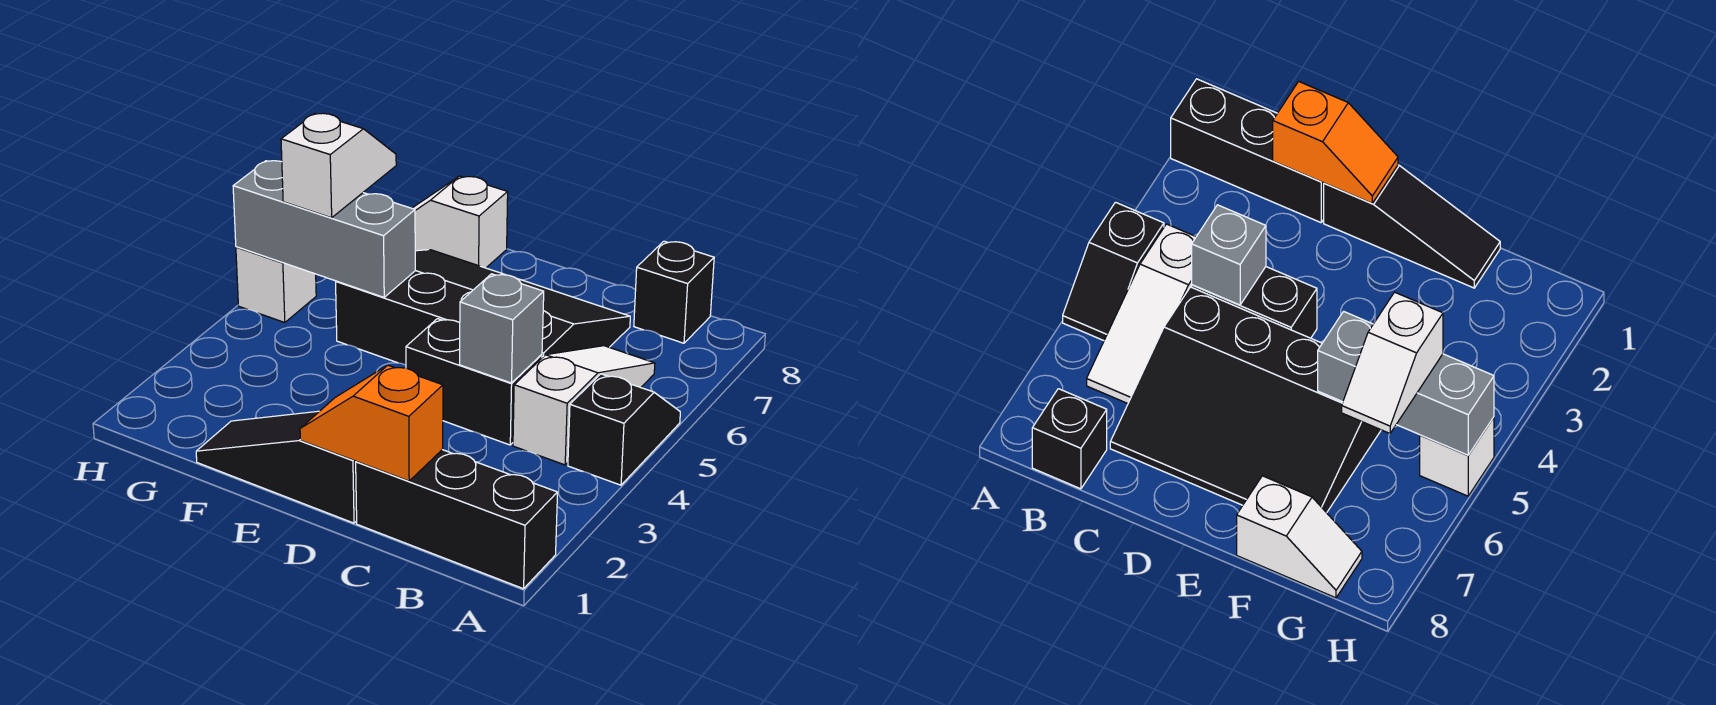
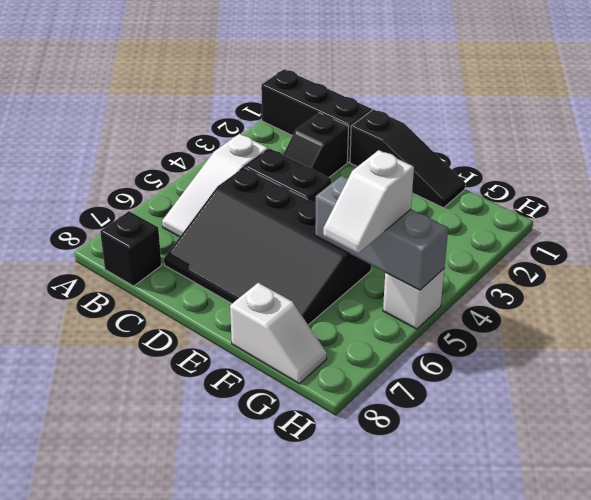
black slope A4:A5 level 1 top 4 -> black slope C2:C3 level 1 top 2
orange slope C1:D1 level 2 top C -> none
grey brick C4 level 2 -> none

